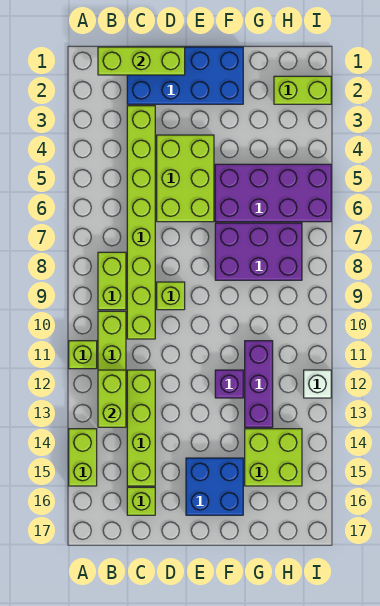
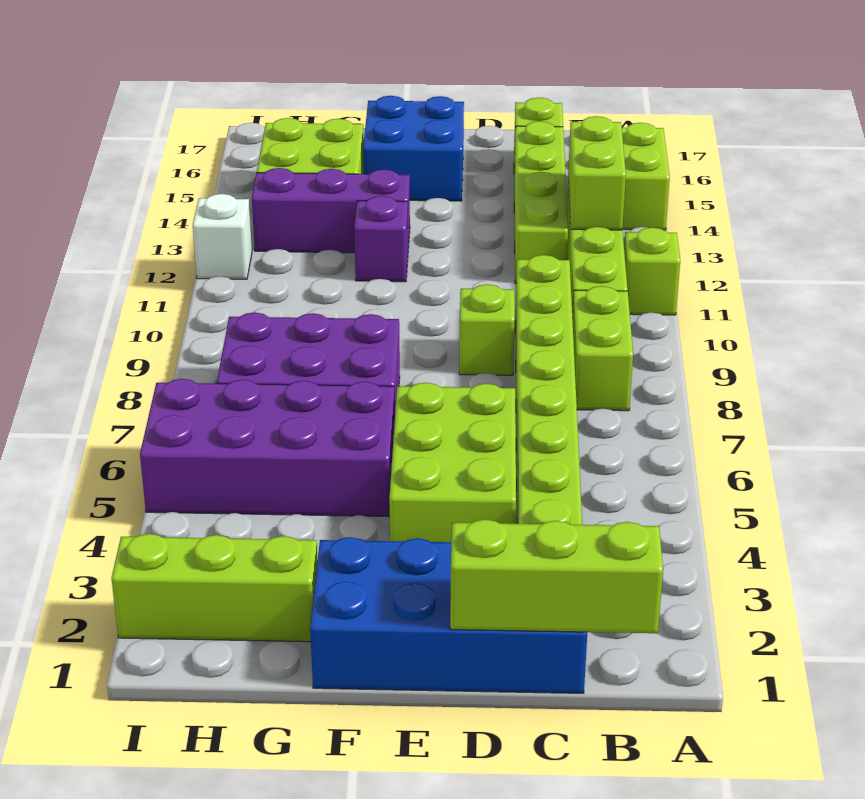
purple brick G11:G13 level 1 -> purple brick F13:H13 level 1
lime brick H2:I2 level 1 -> lime brick G2:I2 level 1

